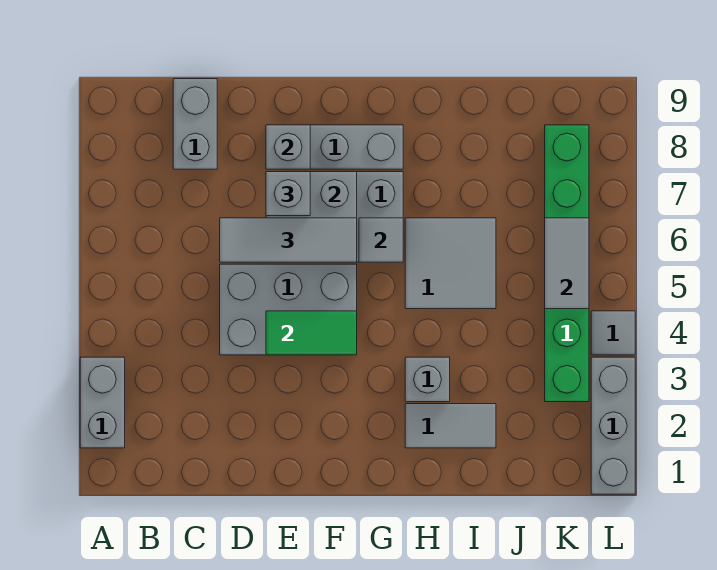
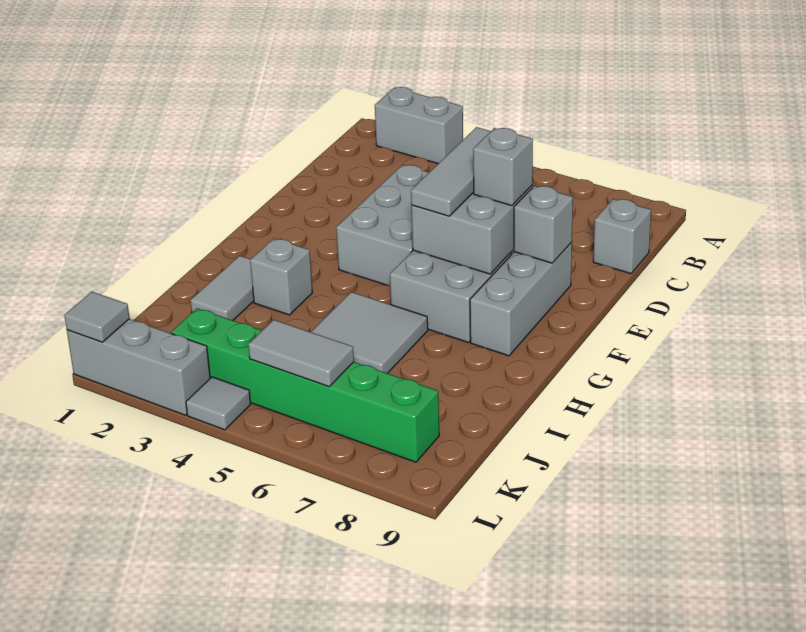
grey brick C8:C9 level 1 -> grey brick C9 level 1
green tile E4:F4 level 2 -> none
grey tile G6 level 2 -> grey tile L1 level 2

